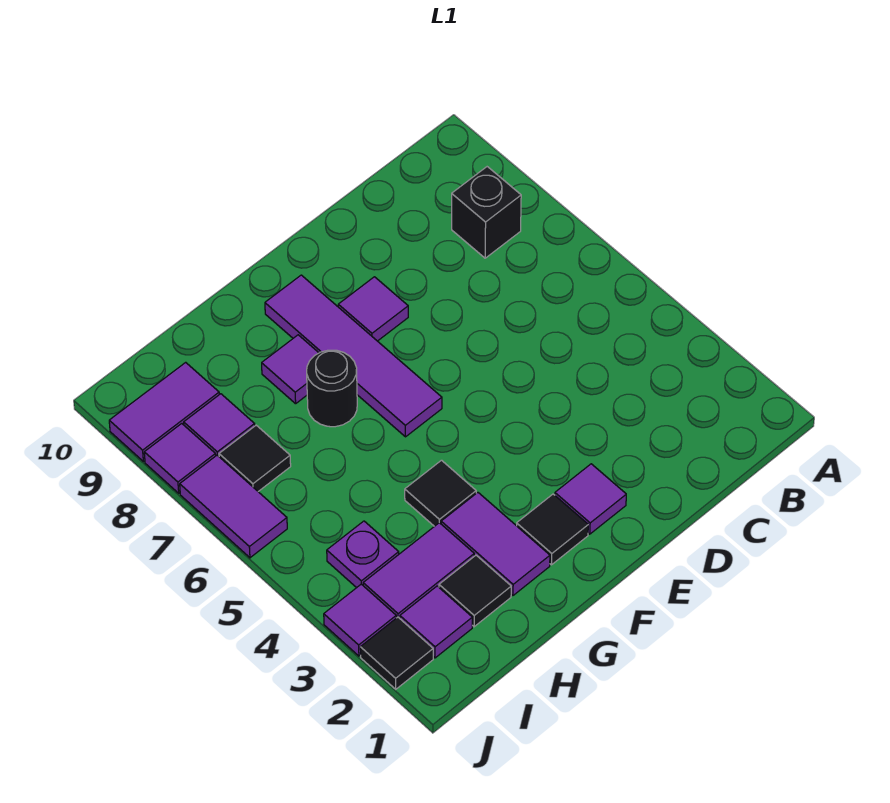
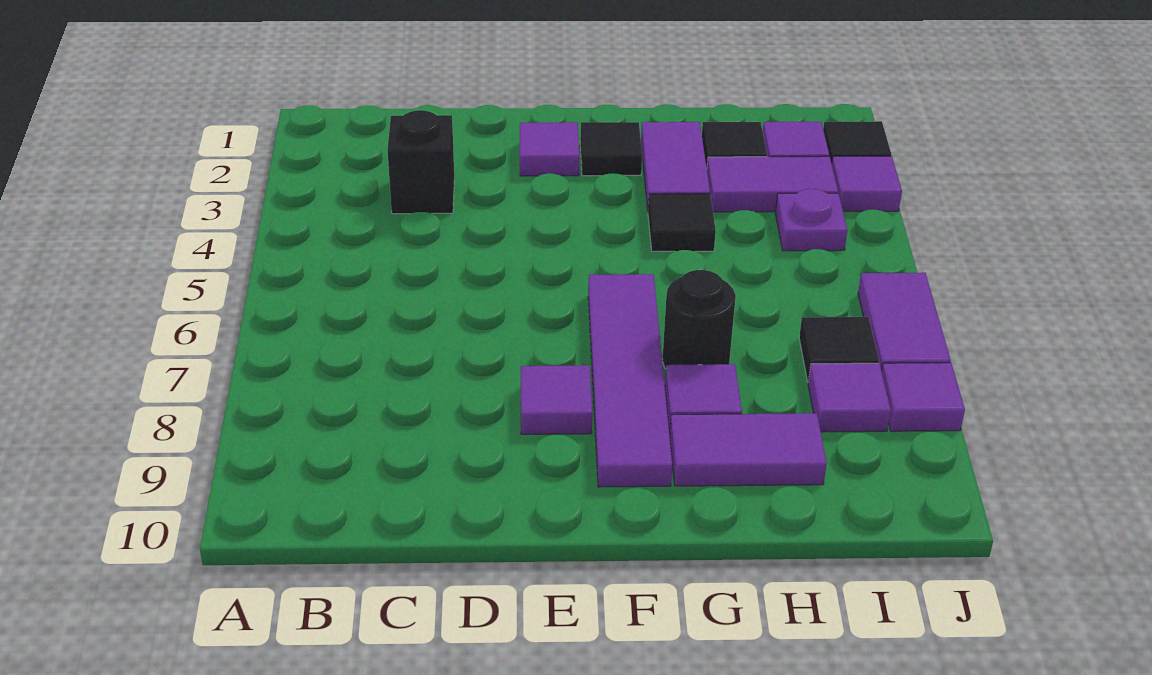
black brick B8 level 1 -> black brick C3 level 1
purple tile I9:J9 level 1 -> purple tile G9:H9 level 1

